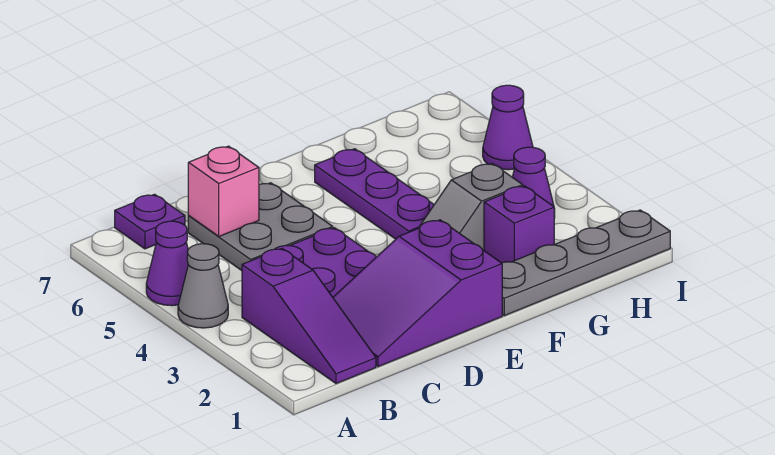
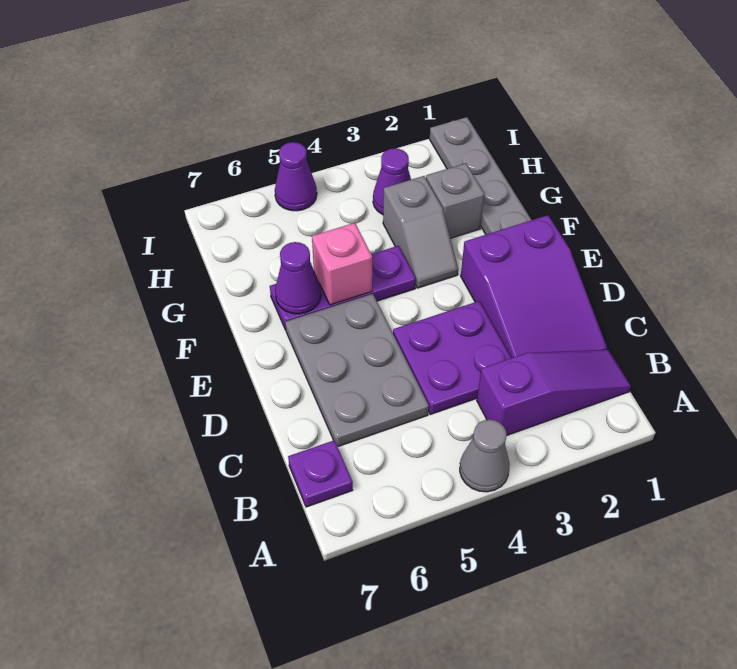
purple cone A5 level 1 -> purple cone F6 level 2
grey plate C5:D6 level 1 -> grey plate C5:E6 level 1
pink brick C6 level 2 -> pink brick F5 level 2
purple brick G2 level 1 -> grey brick G2 level 1

